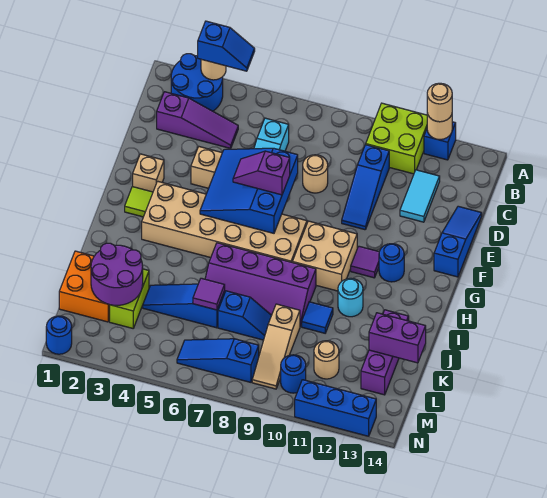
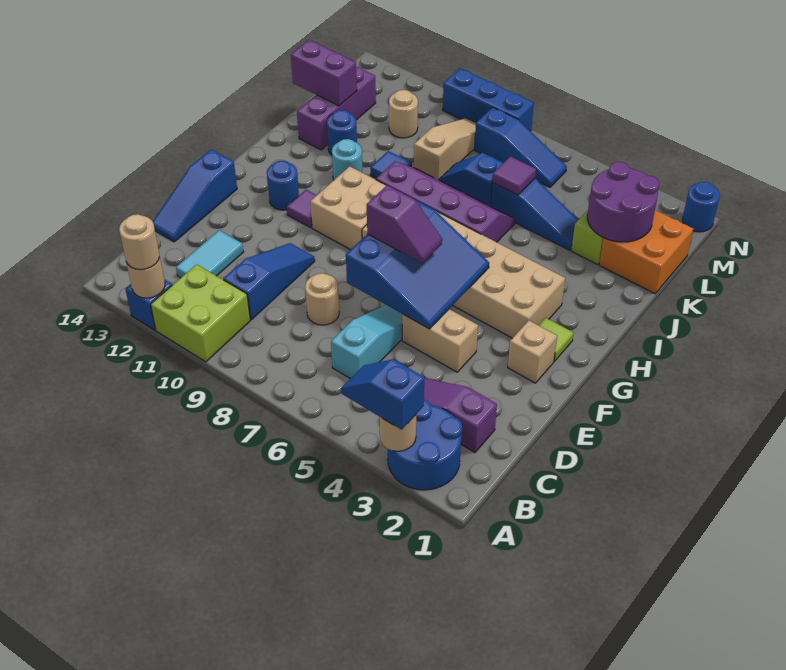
blue round brick M10 level 1 -> blue round brick J12 level 1
blue brick N11:N13 level 1 -> blue brick N8:N10 level 1

